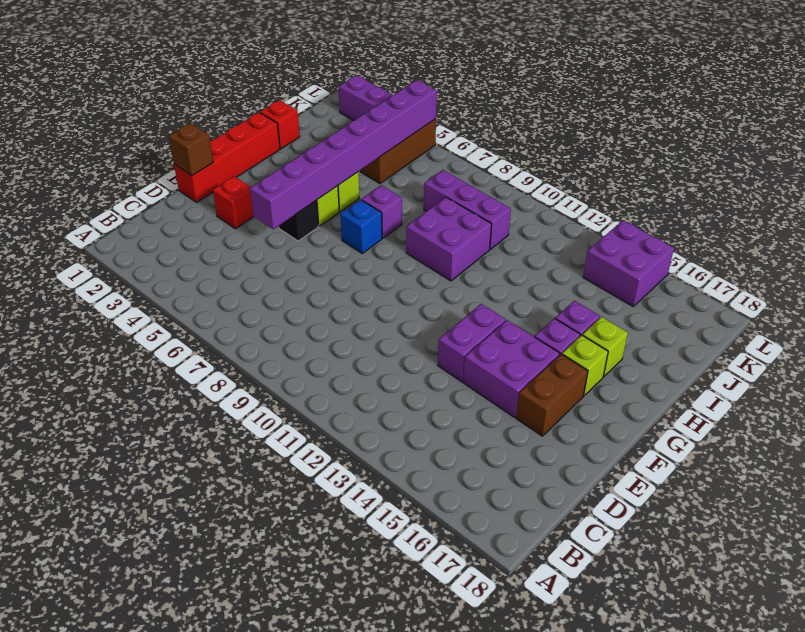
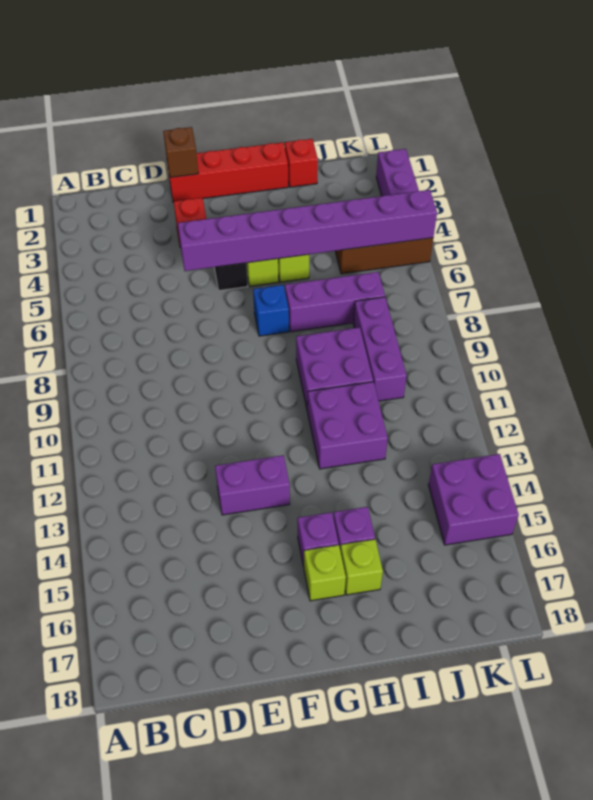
purple brick E14:F15 level 1 -> purple brick H11:I12 level 1
brown brick E16:F16 level 1 -> none
purple brick H7 level 1 -> purple brick H7:J7 level 1

